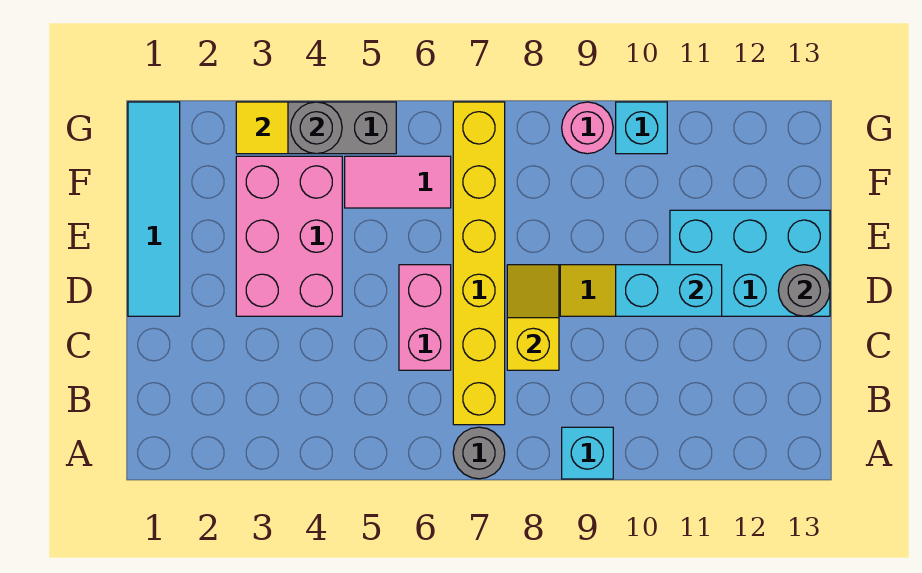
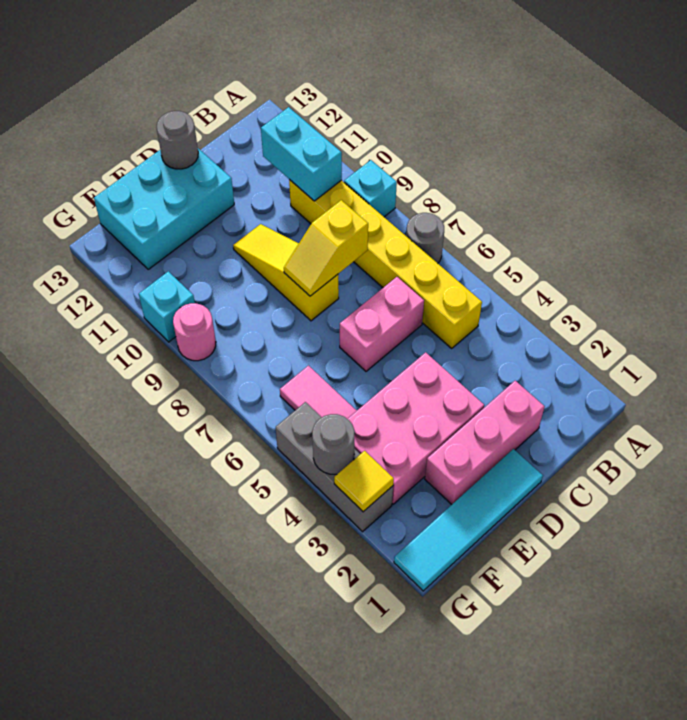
yellow brick B7:G7 level 1 -> yellow brick B5:B10 level 1
none -> pink brick C2:E2 level 1
cyan brick D10:D11 level 2 -> cyan brick B10:B11 level 2
cyan brick D11:E13 level 1 -> cyan brick D12:F13 level 1

